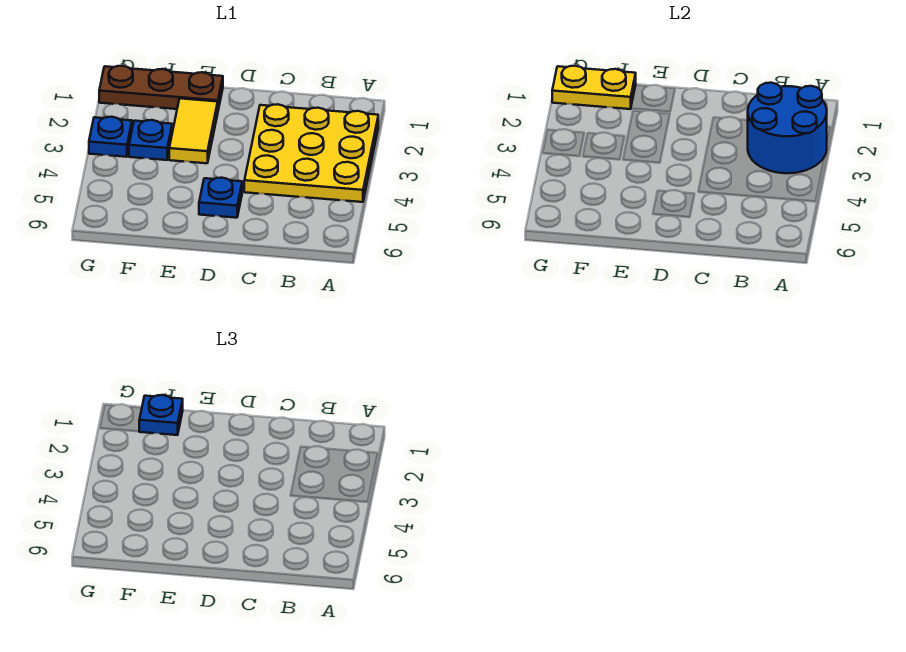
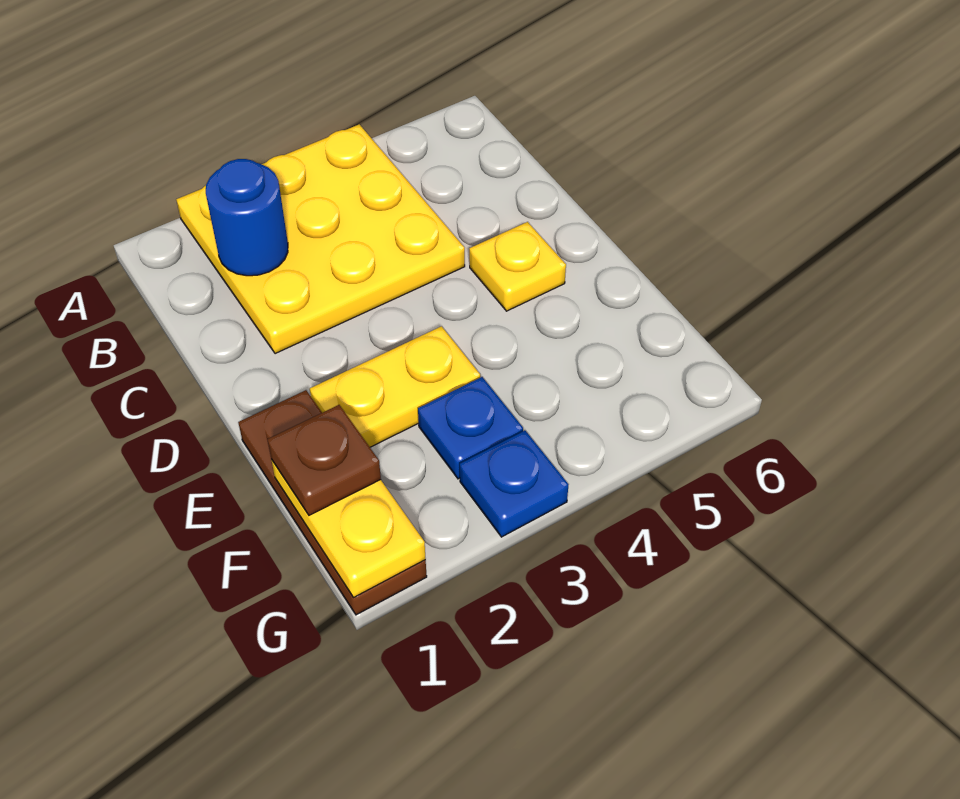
blue round brick A2:B3 level 2 -> blue round brick B2 level 2
blue plate D5 level 1 -> yellow plate D5 level 1
yellow tile E2:E3 level 1 -> yellow plate E2:E3 level 1
blue plate F1 level 3 -> brown plate F1 level 3

